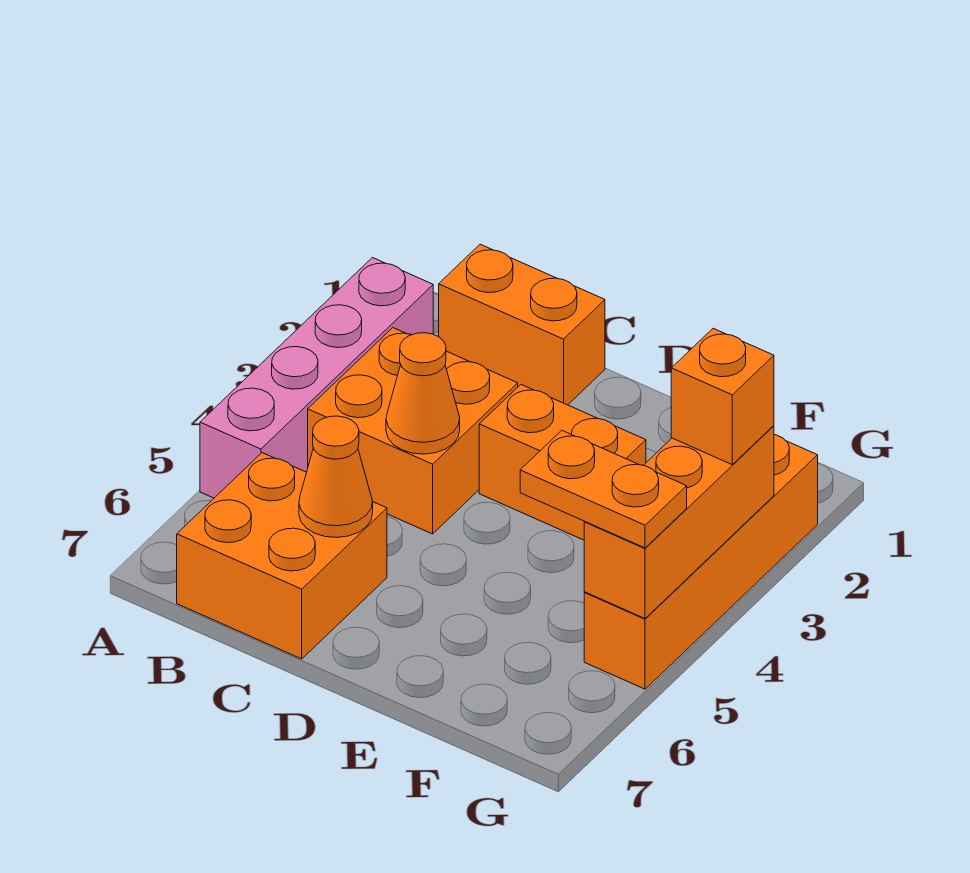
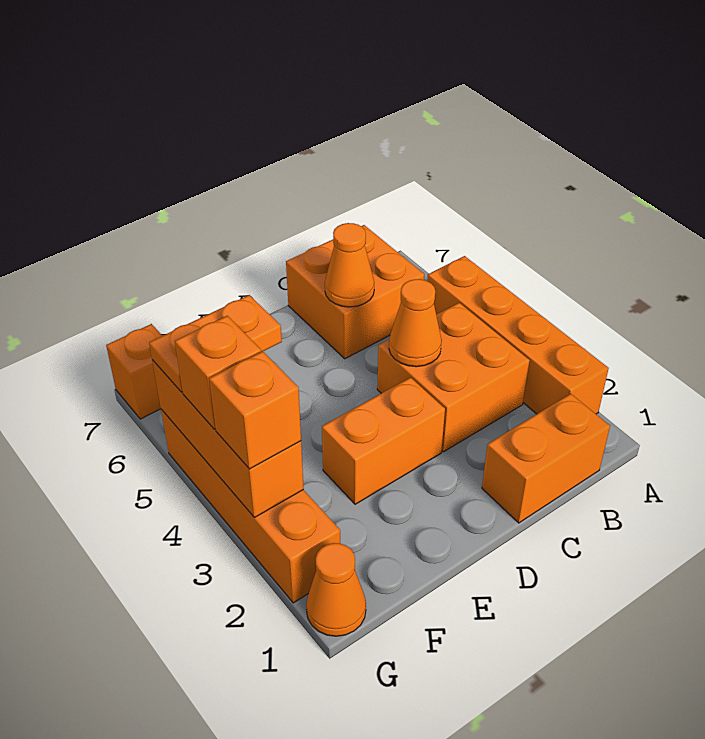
pink brick A2:A5 level 1 -> orange brick A2:A5 level 1
none -> orange cone G1 level 1
none -> orange brick G4 level 3
none -> orange brick G7 level 1

